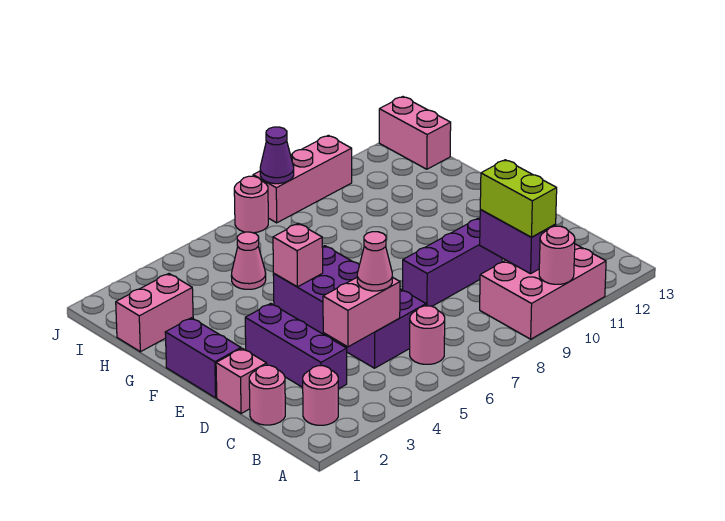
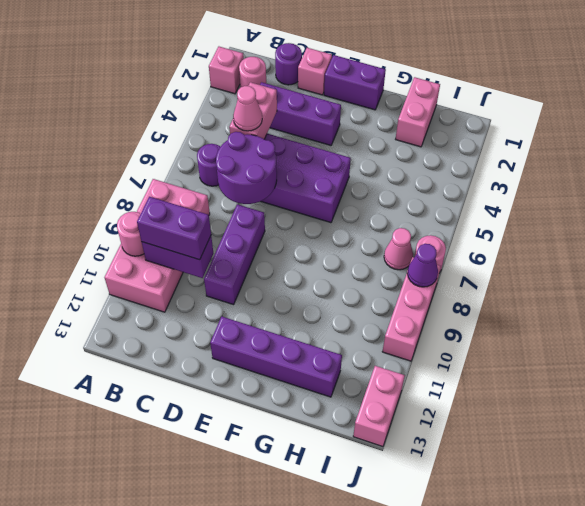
pink brick A9:B11 level 1 -> pink brick A8:B11 level 1
pink round brick B6 level 1 -> purple round brick B6 level 1
lime brick B10:C10 level 3 -> purple brick B10:C10 level 3
pink round brick C1 level 1 -> purple round brick C1 level 1
none -> purple round brick C6:D7 level 2
none -> purple brick E12:H12 level 1
pink brick F5 level 2 -> pink brick A2 level 1
pink cone H5 level 1 -> pink cone I7 level 1
pink brick I13:J13 level 1 -> pink brick J12:J13 level 1

